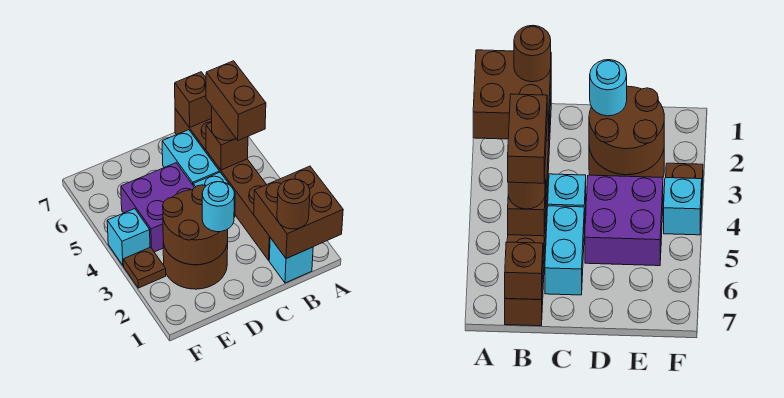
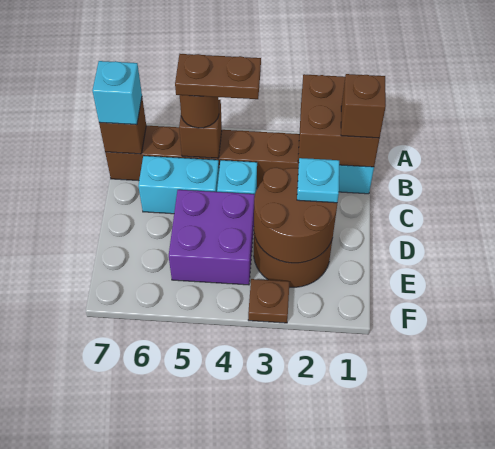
brown round brick B1 level 3 -> brown brick B1 level 3
brown brick B4:B5 level 4 -> brown plate B4:B5 level 4
cyan round brick D2 level 3 -> cyan plate D2 level 3
cyan brick F4 level 1 -> cyan brick B7 level 3

